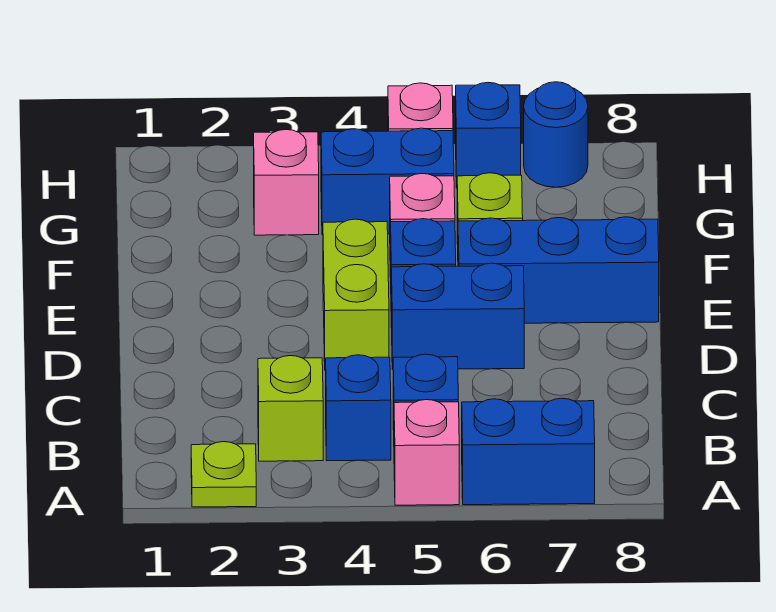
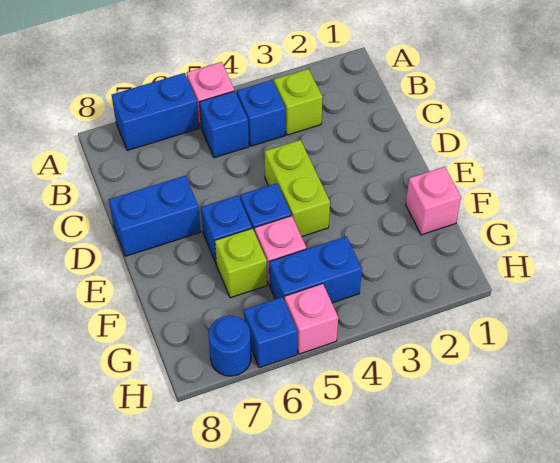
lime plate A2 level 1 -> none
blue brick D5:D6 level 1 -> blue brick D7:D8 level 1
blue brick E6:E8 level 1 -> blue brick E6 level 1
pink brick G3 level 1 -> pink brick F1 level 1

